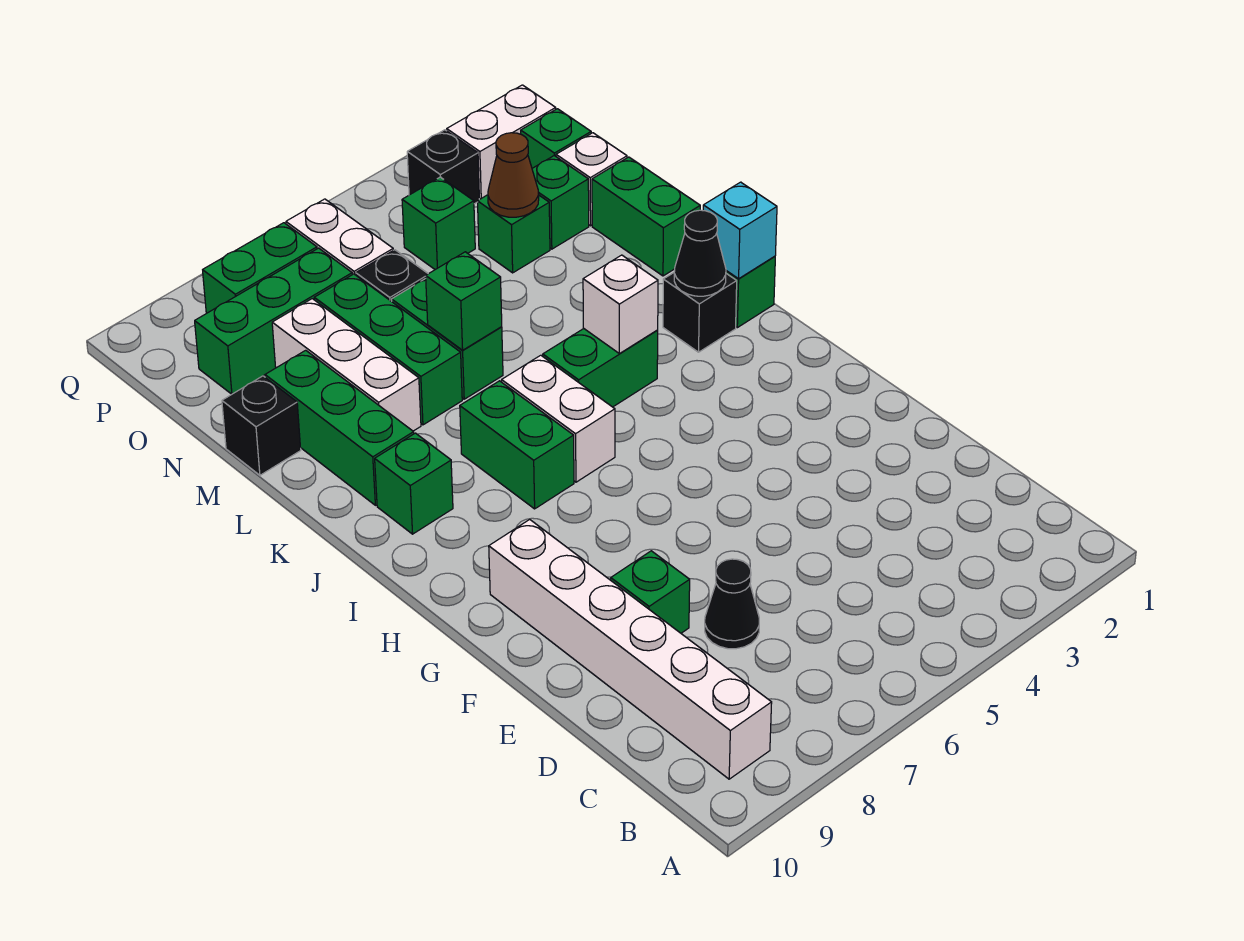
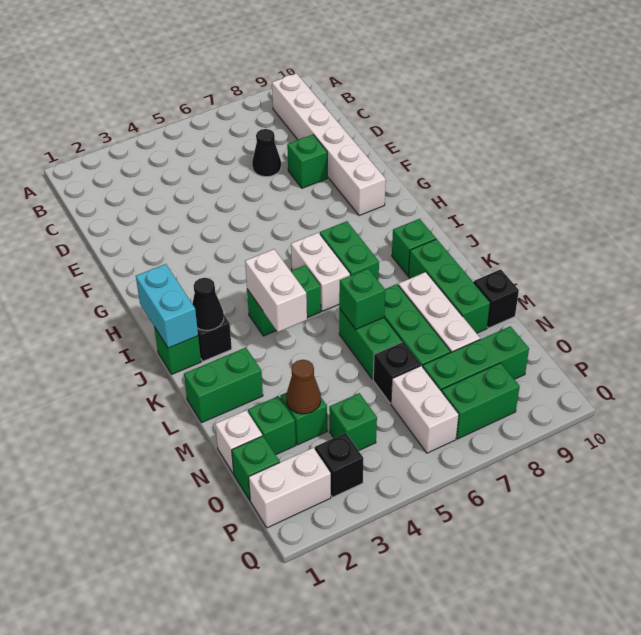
cyan brick J1 level 2 -> cyan brick I1:J1 level 2
white brick J4 level 2 -> white brick J4:K4 level 2
green brick L1:M1 level 1 -> green brick L1:L2 level 1

